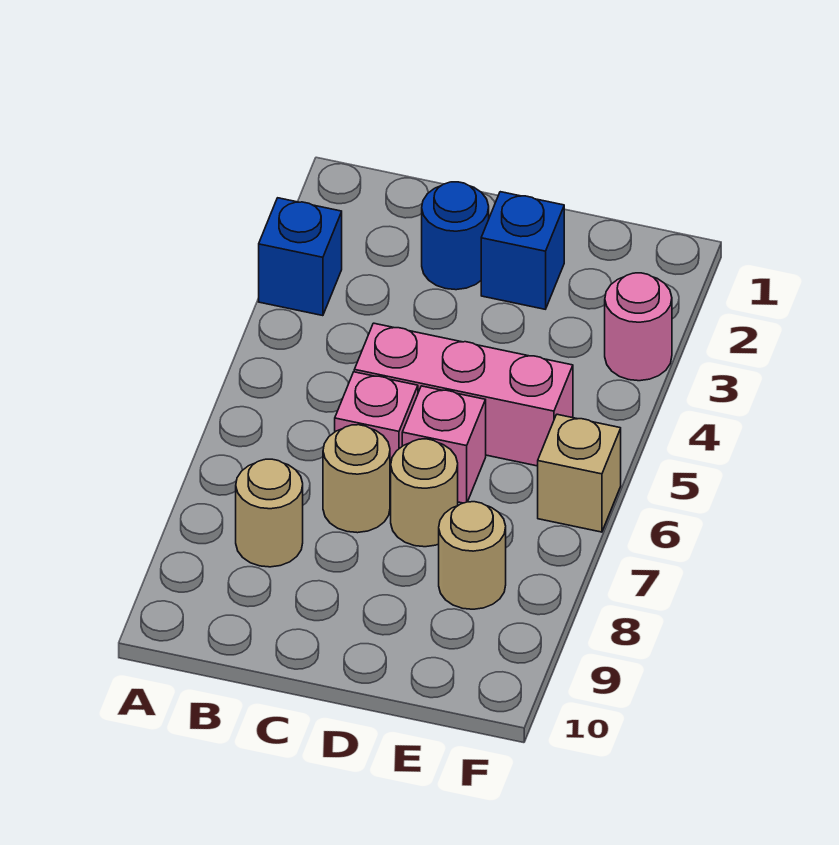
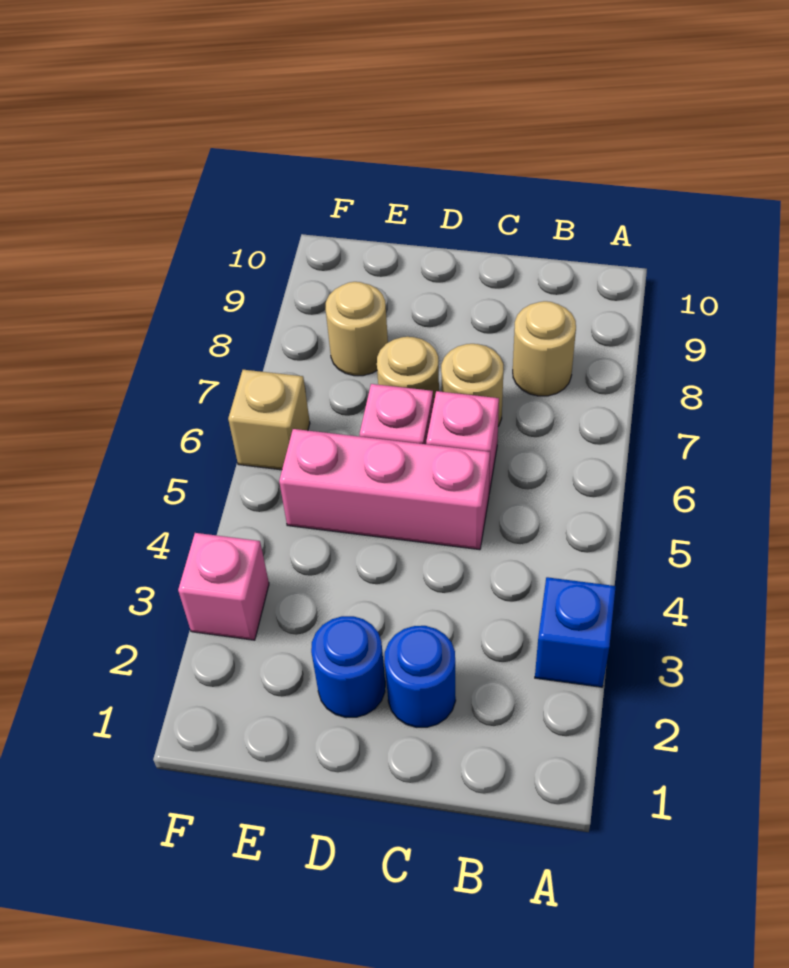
blue brick D2 level 1 -> blue round brick D2 level 1
pink round brick F3 level 1 -> pink brick F3 level 1

